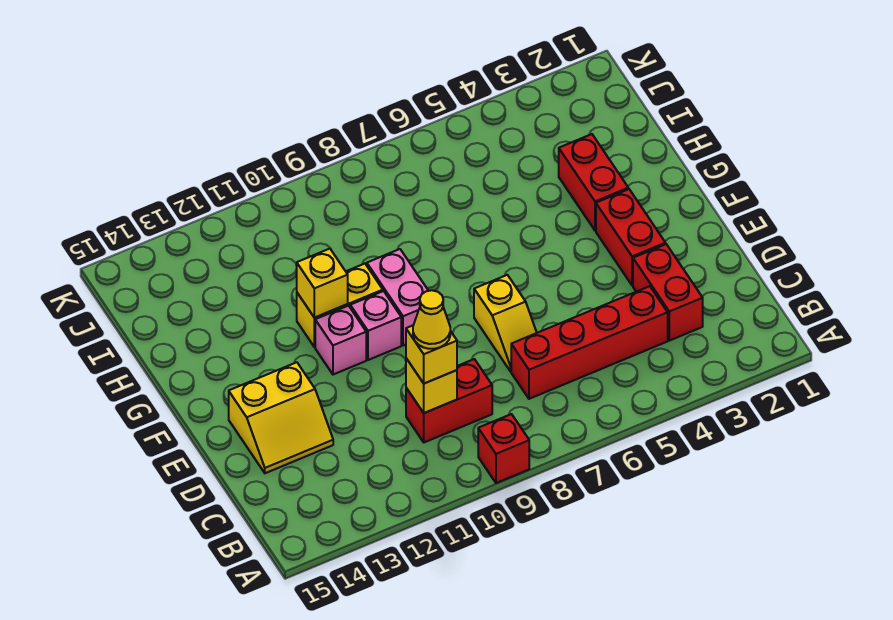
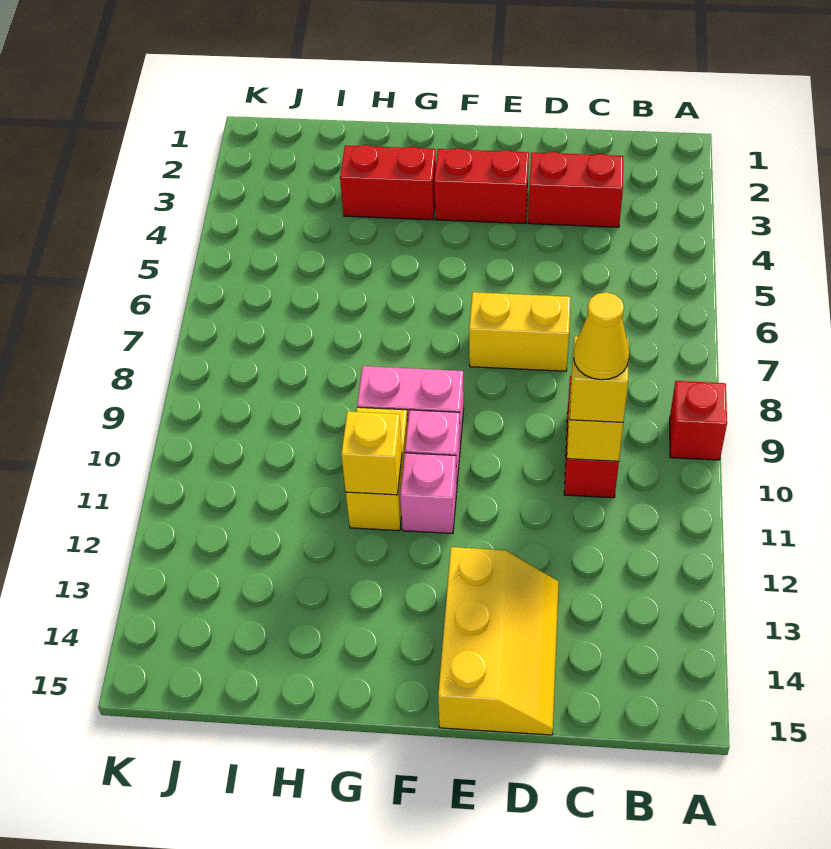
red brick C4:C7 level 1 -> none
yellow slope D7:E7 level 1 top E -> yellow brick D7:E7 level 1
yellow slope D13:E14 level 1 top E -> yellow slope D13:E15 level 1 top E

